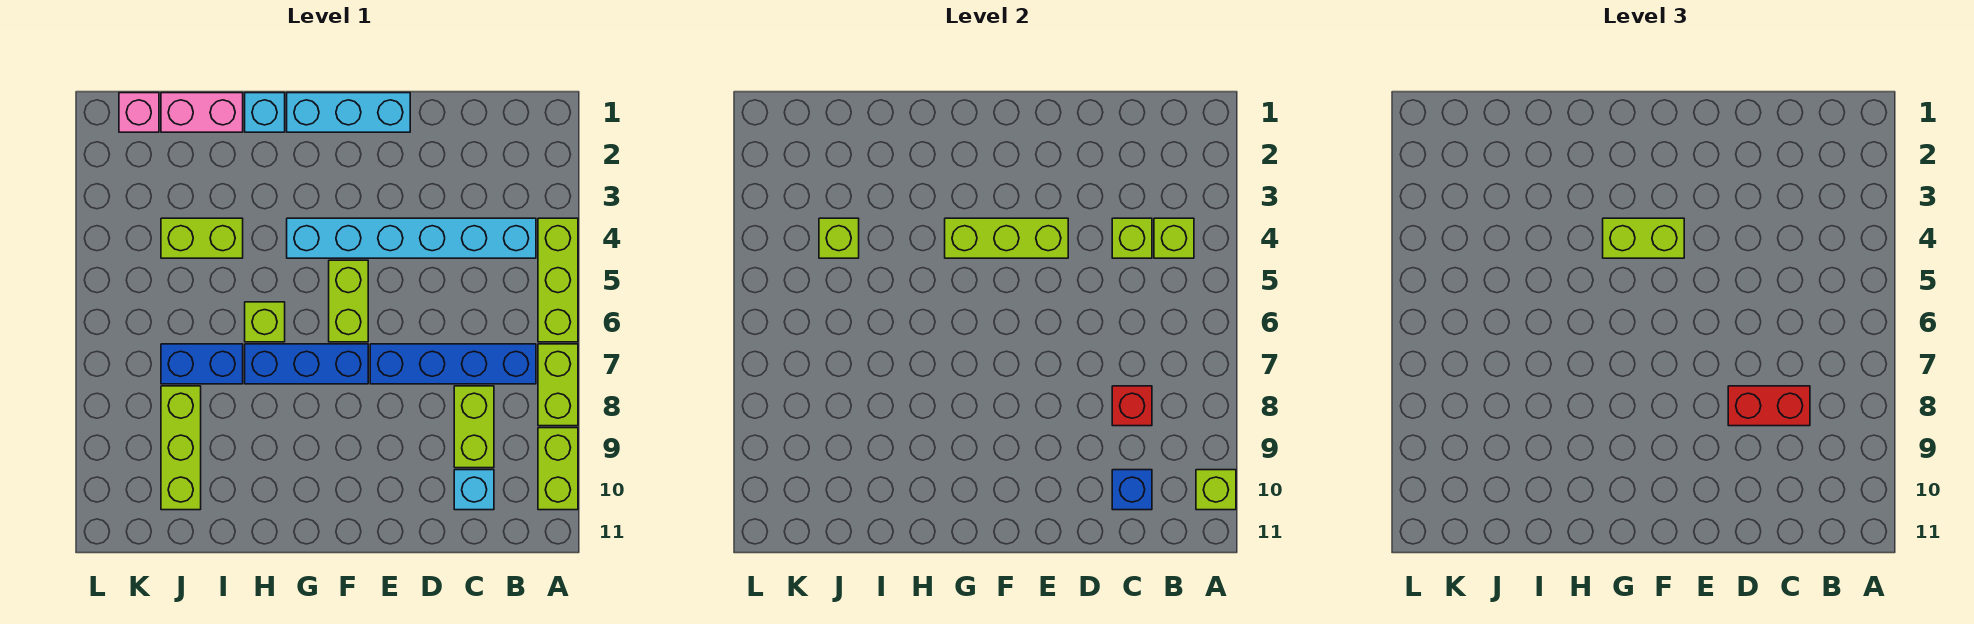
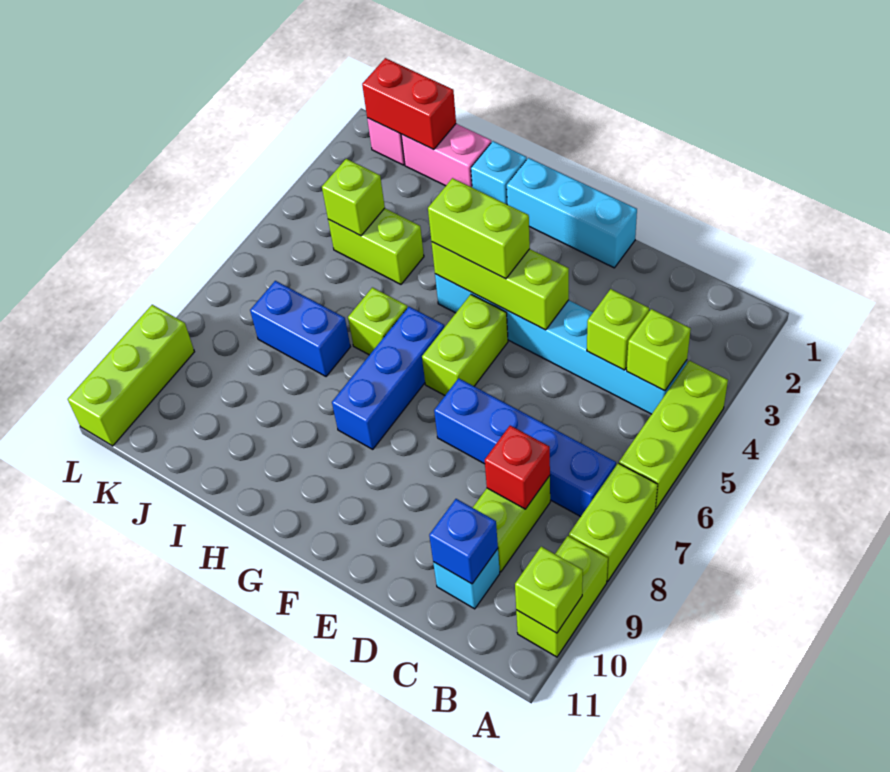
red brick C8:D8 level 3 -> red brick J1:K1 level 2
blue brick F7:H7 level 1 -> blue brick G6:G8 level 1
lime brick J8:J10 level 1 -> lime brick L9:L11 level 1

